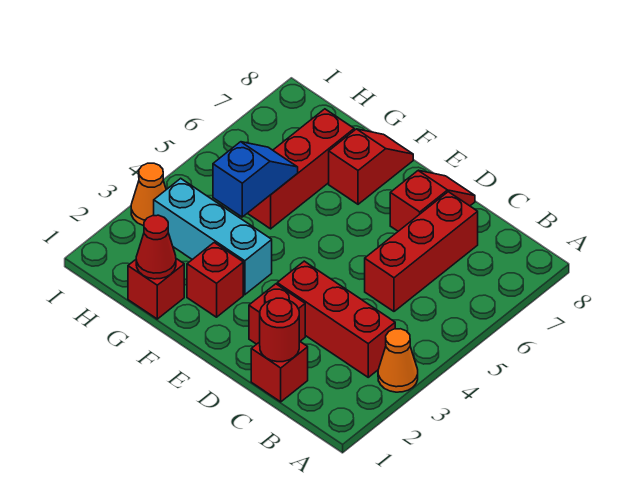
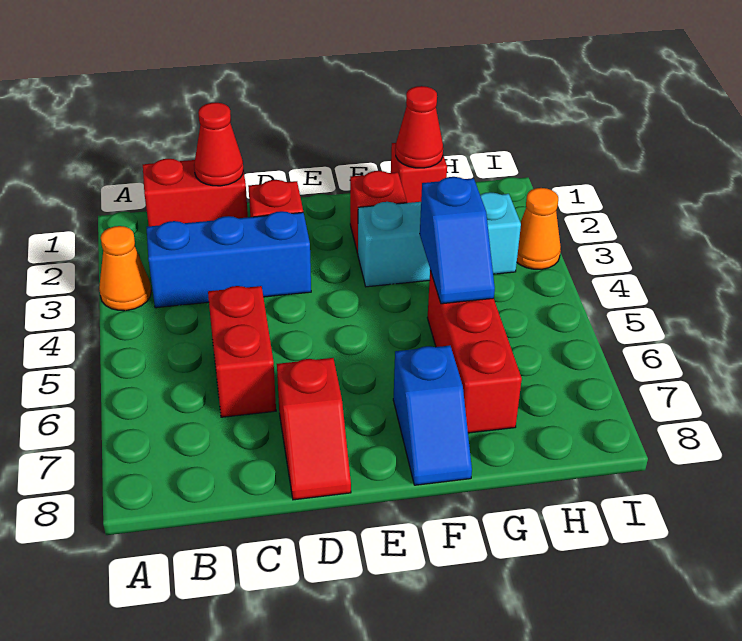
red brick B3:D3 level 1 -> blue brick B3:D3 level 1
red brick C1 level 1 -> red brick B1:C1 level 1
red round brick C1 level 2 -> red cone C1 level 2
red brick C5:C7 level 1 -> red brick C5:C6 level 1
red slope F7:F8 level 1 top 7 -> blue slope F7:F8 level 1 top 7

